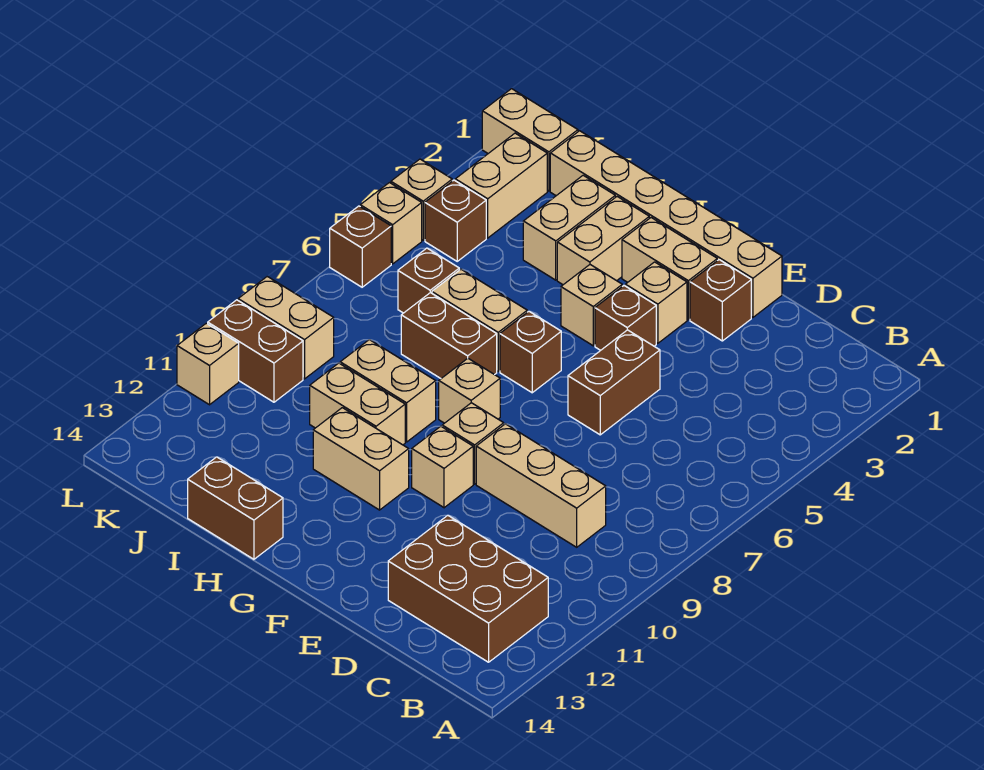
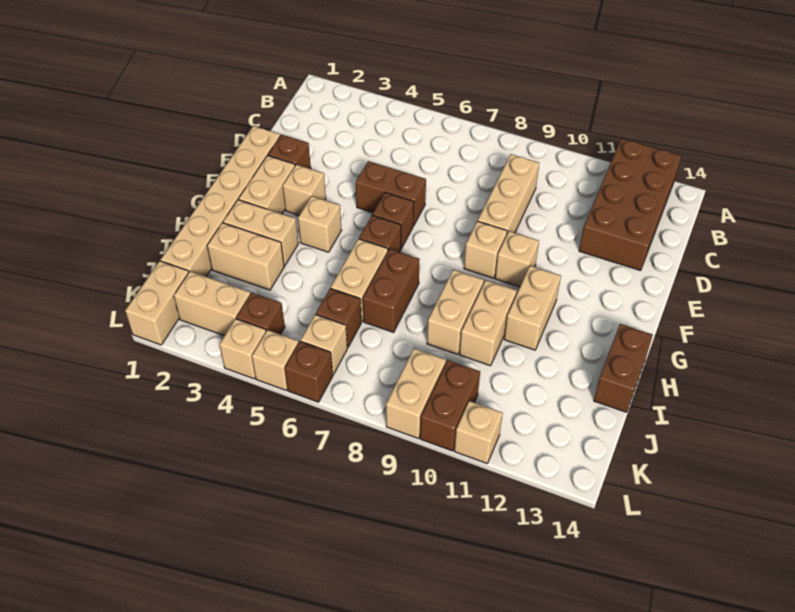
brown brick B12:D13 level 1 -> brown brick A12:D13 level 1
brown brick F4 level 1 -> brown brick F6 level 1
tan brick G8 level 1 -> tan brick K6 level 1

